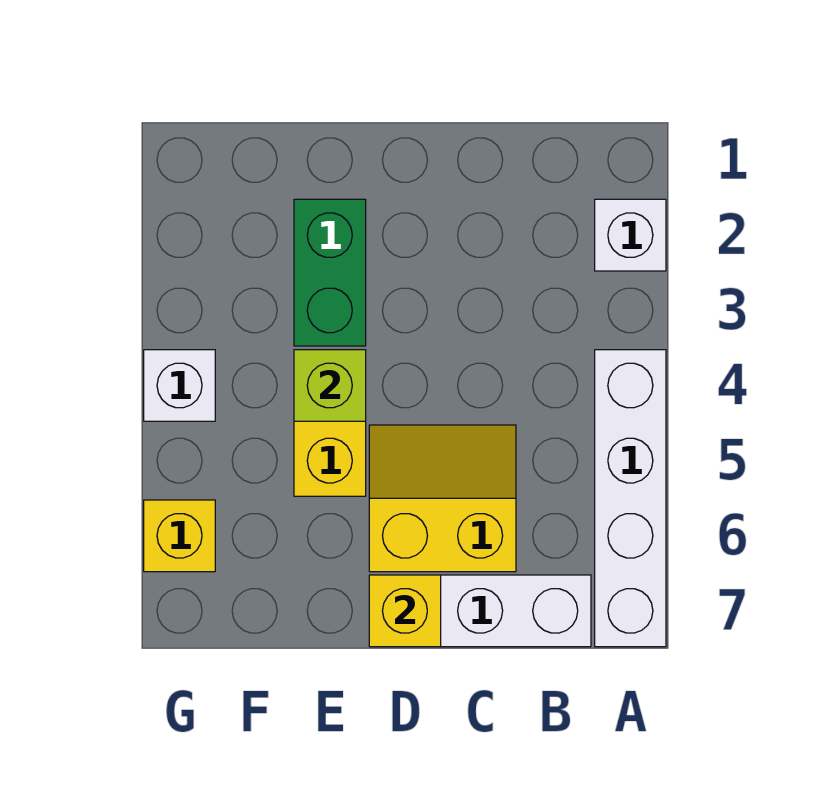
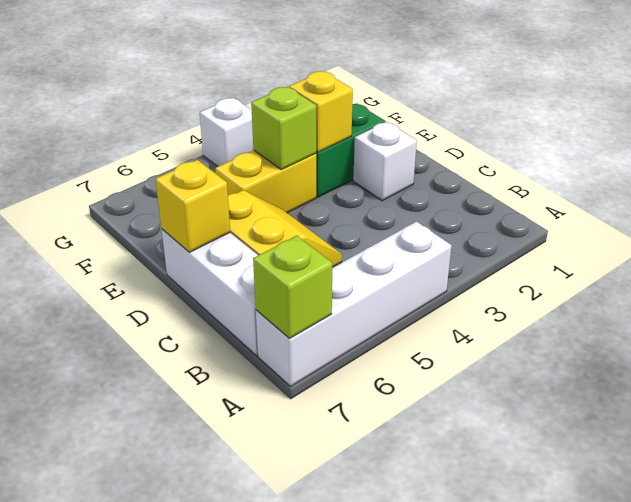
white brick A2 level 1 -> white brick D2 level 1
none -> lime brick A7 level 2
yellow brick G6 level 1 -> yellow brick E3 level 2

